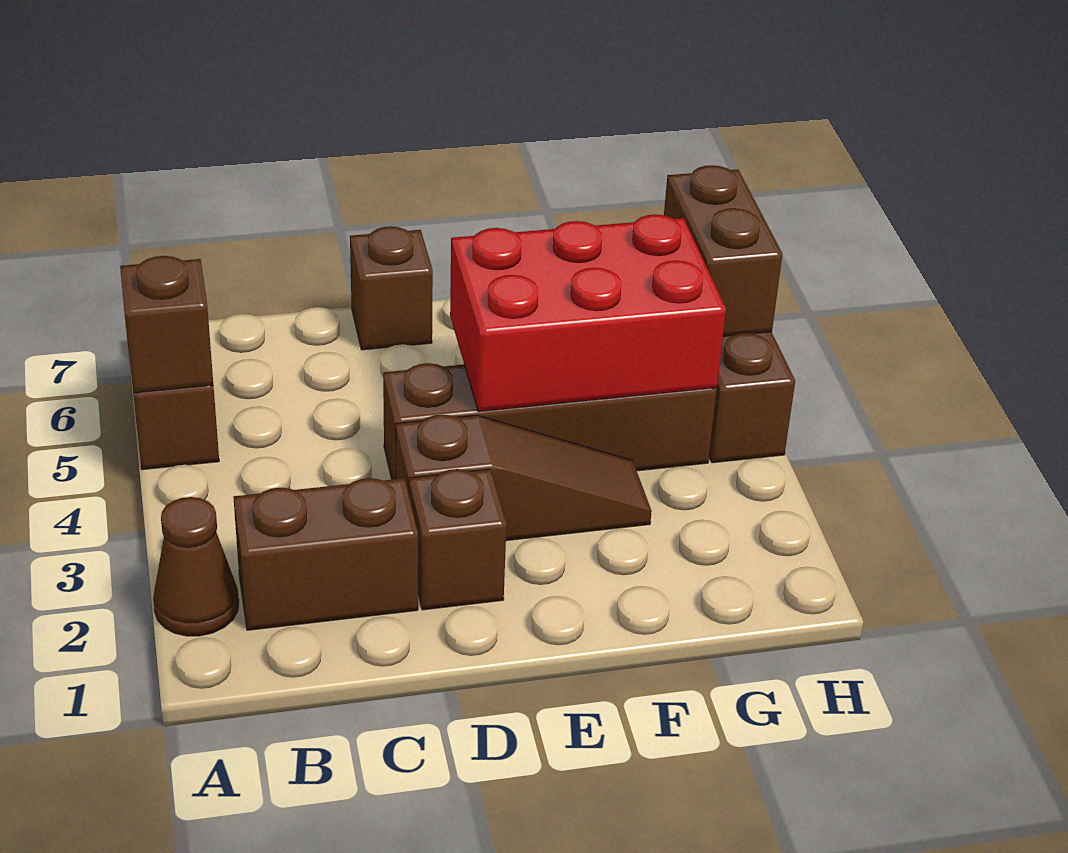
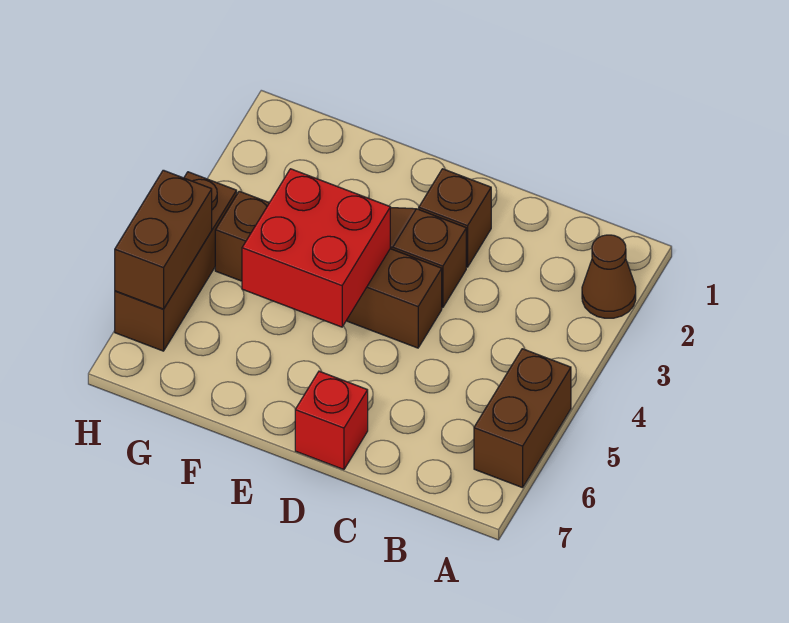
brown brick A5 level 2 -> none
brown brick B2:C2 level 1 -> none
brown brick D7 level 1 -> red brick D7 level 1
red brick E4:G5 level 2 -> red brick E4:F5 level 2

